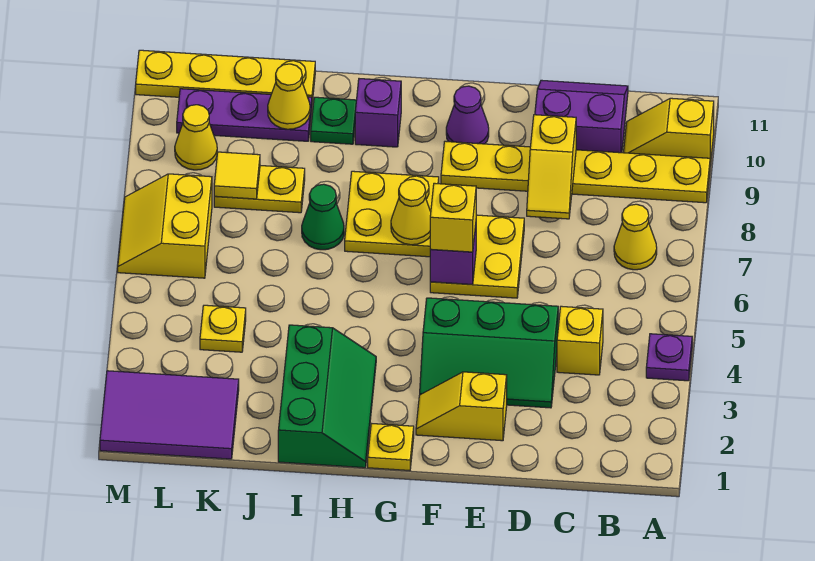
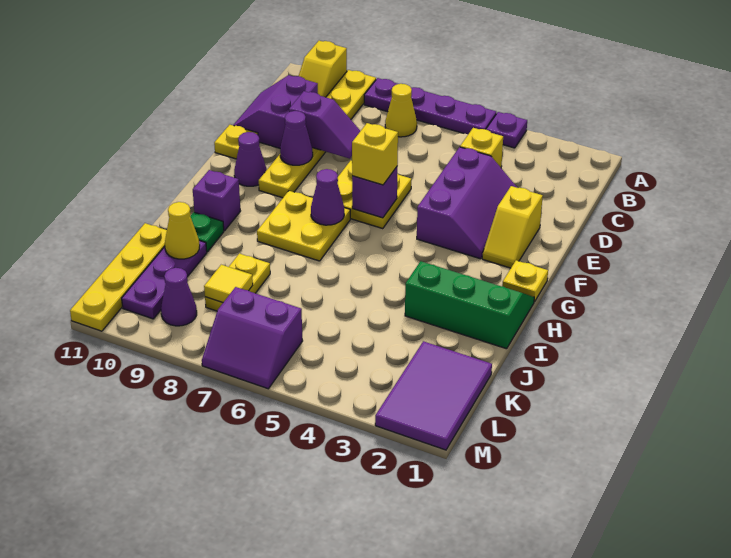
none -> purple plate A5:A8 level 1
green slope D3:F4 level 1 top 4 -> purple slope D3:F4 level 1 top 4
yellow slope D8:D9 level 2 top 9 -> purple slope D8:D9 level 2 top 9
none -> purple cone E9 level 2
yellow cone G7 level 2 -> purple cone G7 level 2
green cone I7 level 1 -> none
yellow plate K4 level 1 -> yellow plate E11 level 1
yellow slope L6:M7 level 1 top L -> purple slope L6:M7 level 1 top L
yellow cone L9 level 1 -> purple cone L9 level 1

